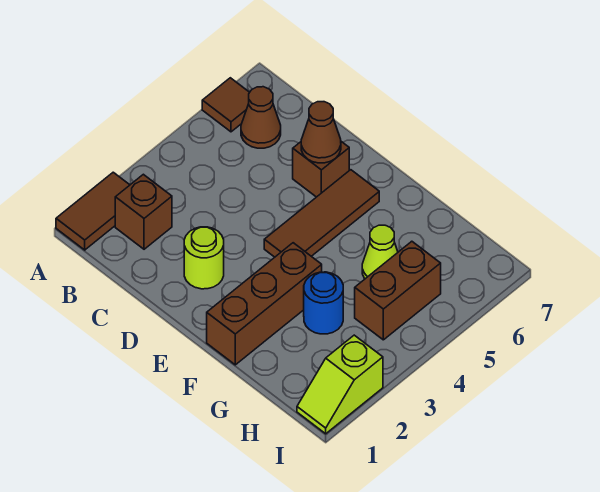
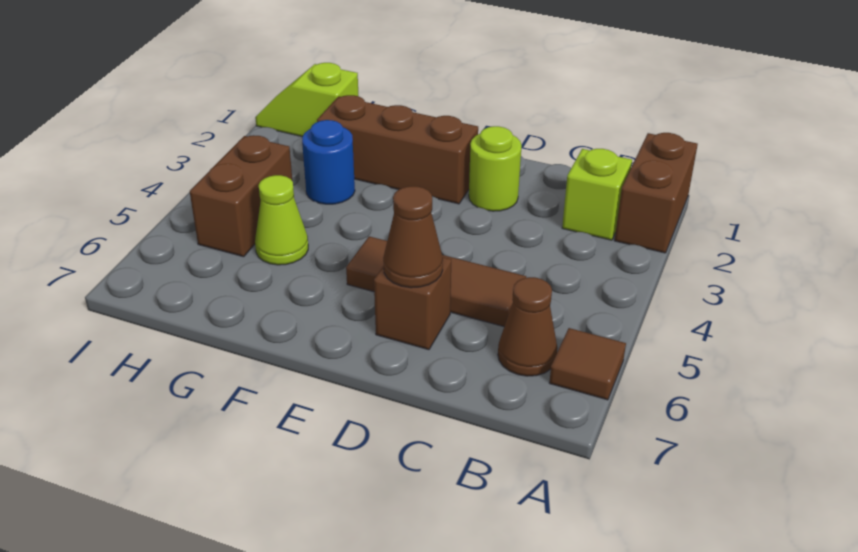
brown tile A1:A2 level 1 -> brown brick A1:A2 level 1
brown brick B2 level 1 -> lime brick B2 level 1
brown tile E4:E6 level 1 -> brown tile C5:E5 level 1
brown brick F1:F3 level 1 -> brown brick E2:G2 level 1
lime slope I1:I2 level 1 top 2 -> lime slope H1:I1 level 1 top H

